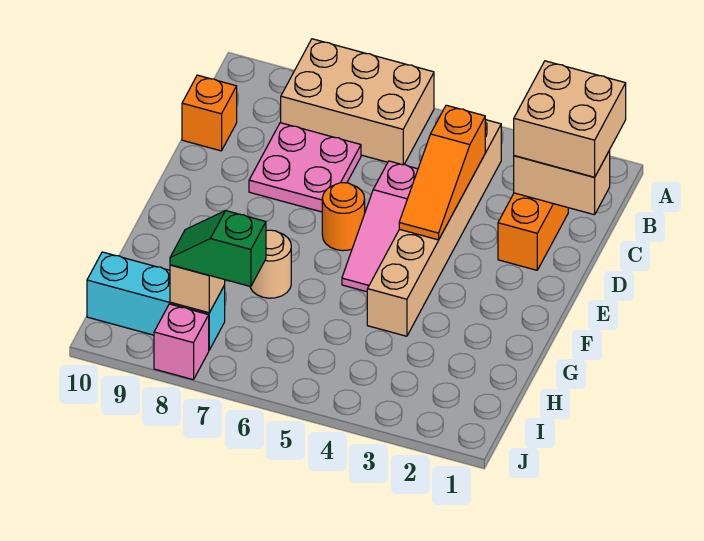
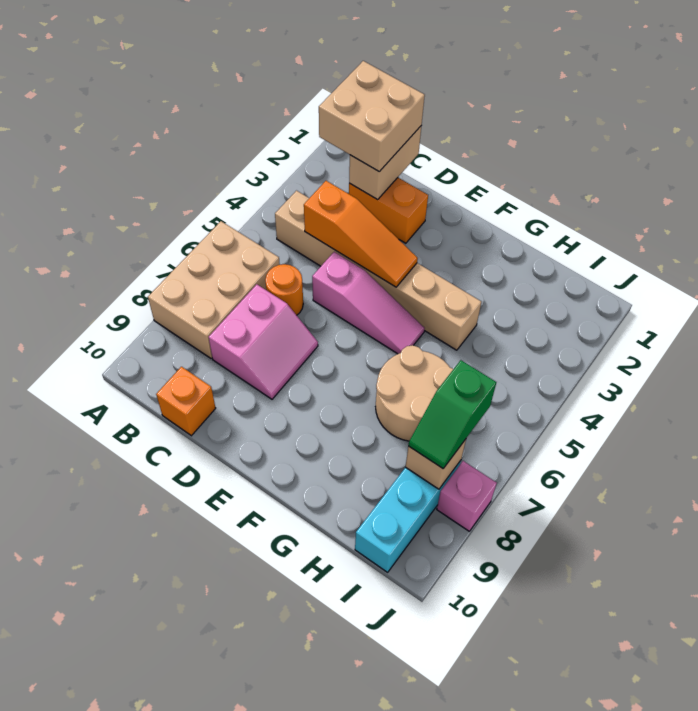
pink plate C7:D8 level 1 -> pink slope C7:D8 level 1 top C
orange round brick E6 level 1 -> orange round brick C6 level 1
tan round brick G7 level 1 -> tan round brick G6:H7 level 1

